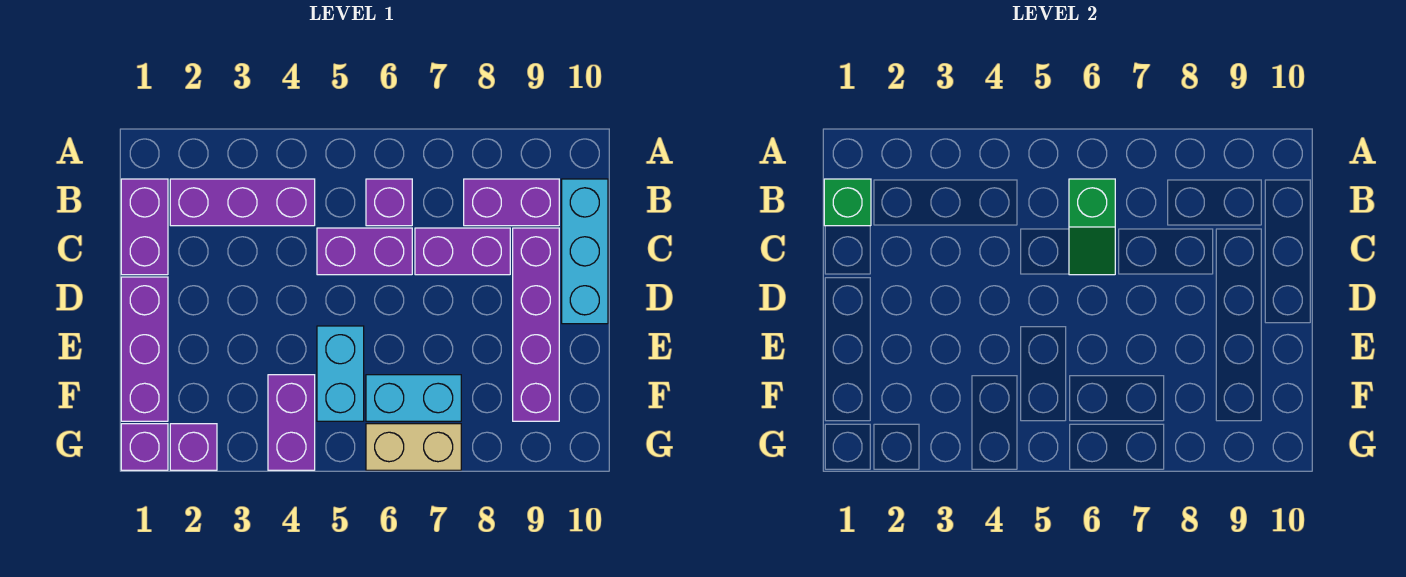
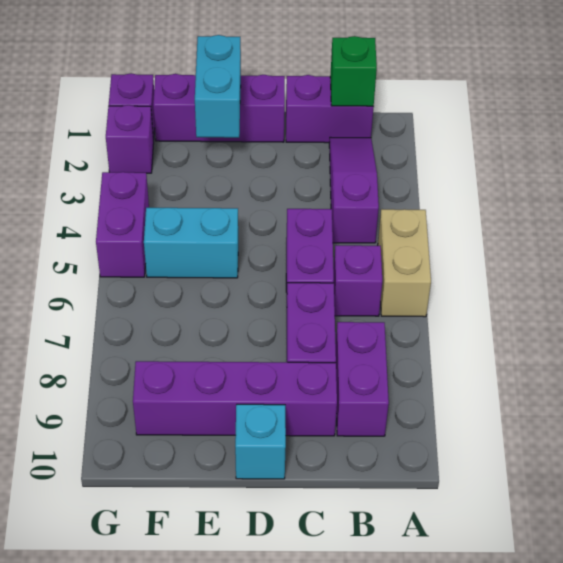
purple brick B2:B4 level 1 -> purple slope B2:B4 level 1 top 4
green slope B6:C6 level 2 top B -> none
cyan brick B10:D10 level 1 -> cyan brick D10 level 1
purple brick F4:G4 level 1 -> purple brick G4:G5 level 1
cyan brick F6:F7 level 1 -> cyan brick E1:E2 level 2
tan brick G6:G7 level 1 -> tan brick A5:A6 level 1

